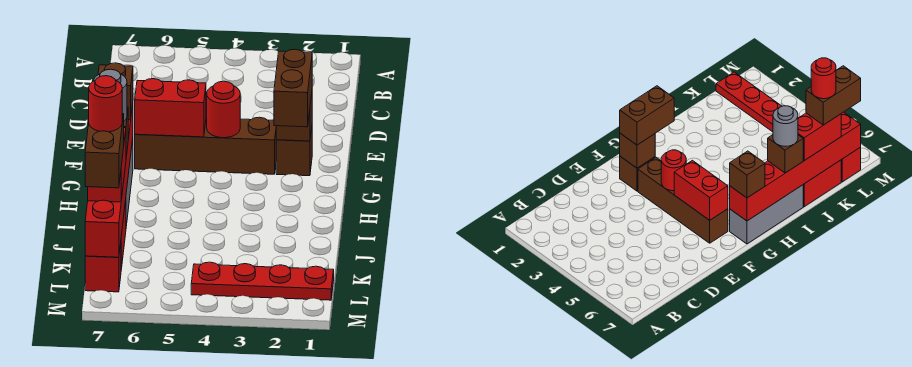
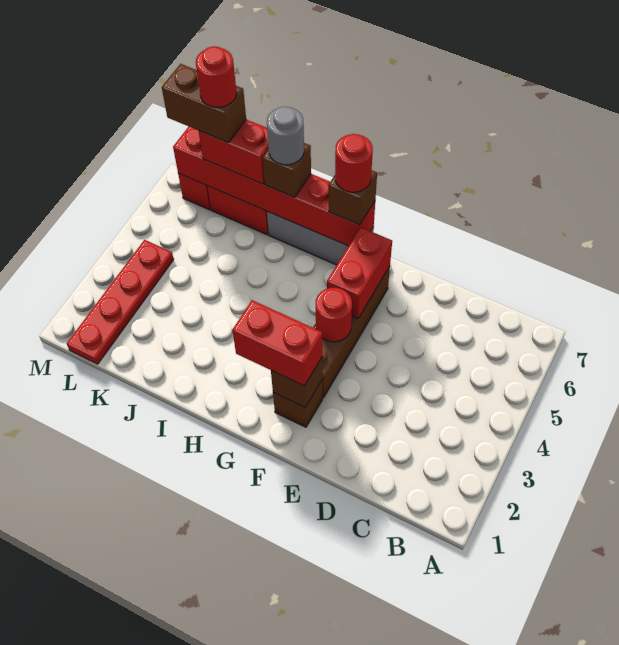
brown brick F2:G2 level 3 -> red brick F2:G2 level 3
none -> red round brick G7 level 4

